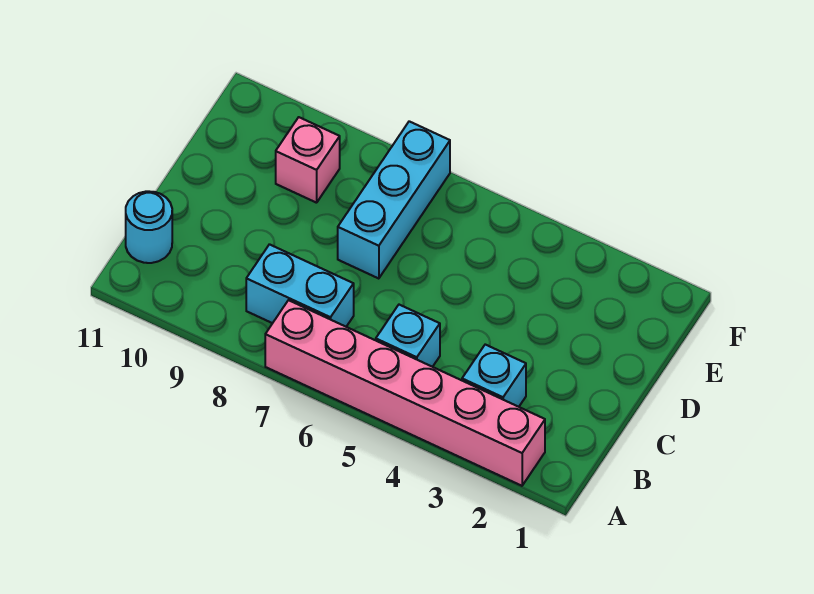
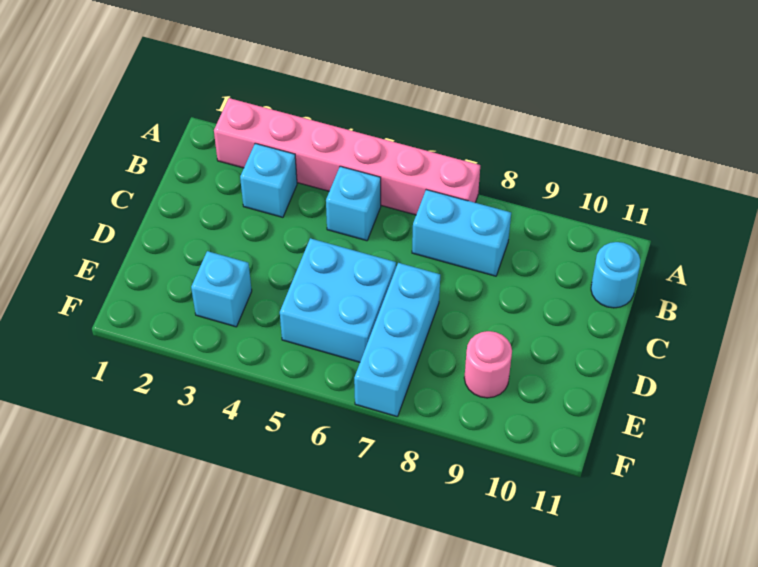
none -> cyan brick D5:E6 level 1
none -> cyan brick E3 level 1
pink brick E9 level 1 -> pink round brick E9 level 1

